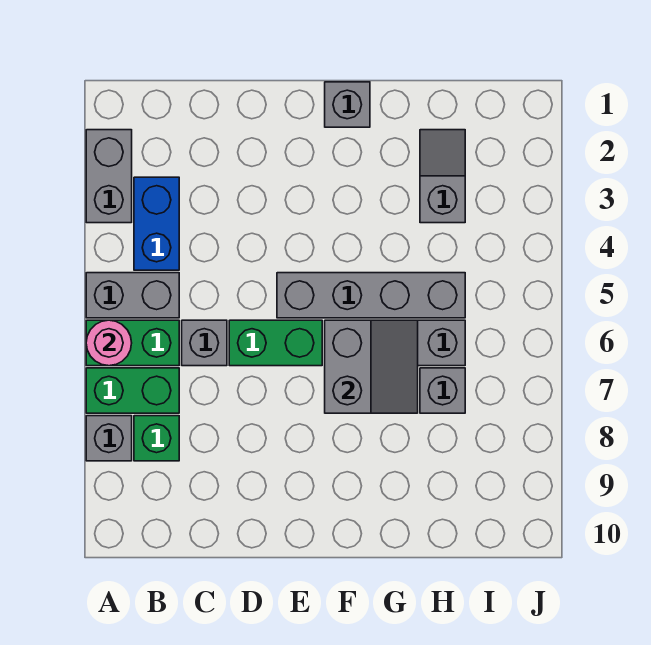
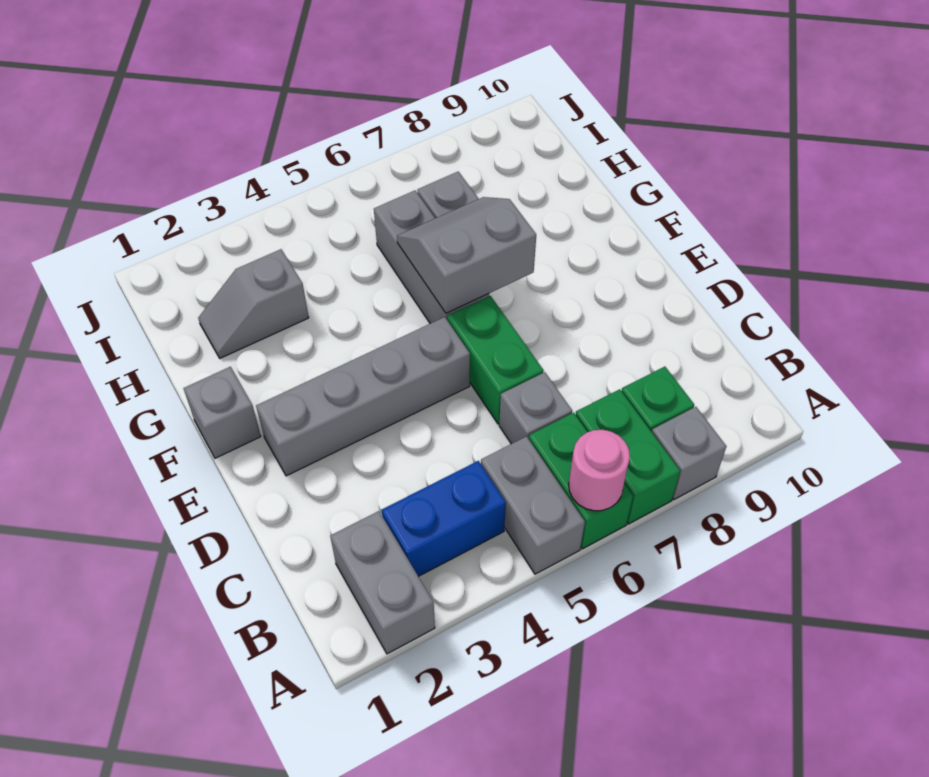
grey brick A2:A3 level 1 -> grey brick A2:B2 level 1
grey brick E5:H5 level 1 -> grey brick E2:E5 level 1

